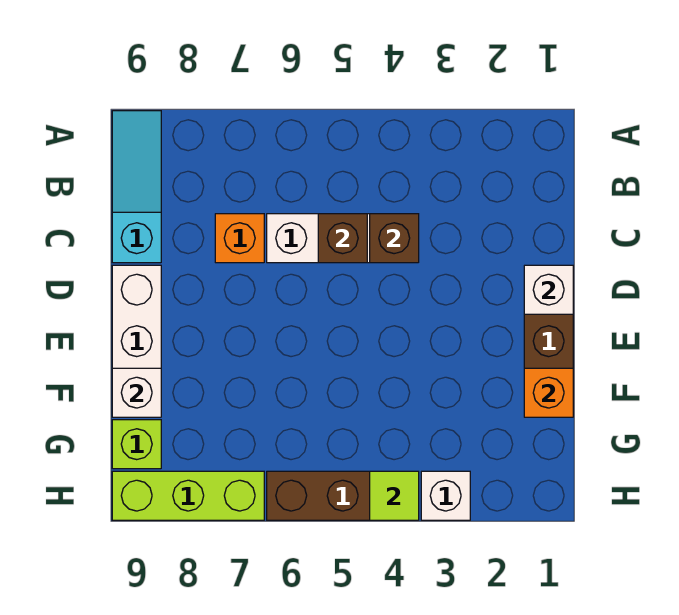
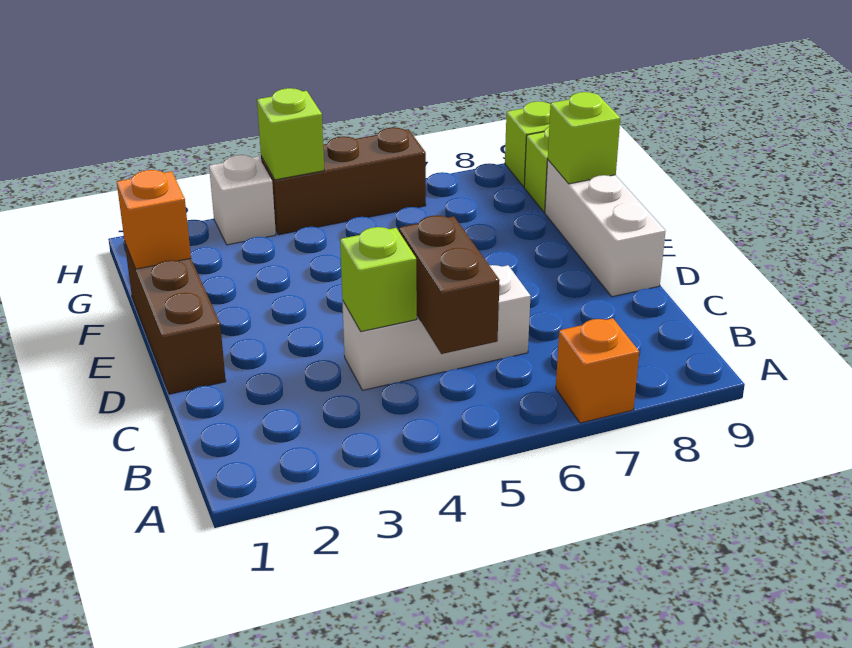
cyan slope A9:C9 level 1 top C -> none
brown brick C4 level 2 -> lime brick C4 level 2
brown brick C5 level 2 -> brown brick B5:C5 level 2
orange brick C7 level 1 -> orange brick A7 level 1
white brick D1 level 2 -> none
white brick F9 level 2 -> lime brick F9 level 2
lime tile H4 level 2 -> lime brick H4 level 2
lime brick H7:H9 level 1 -> lime brick H9 level 1

